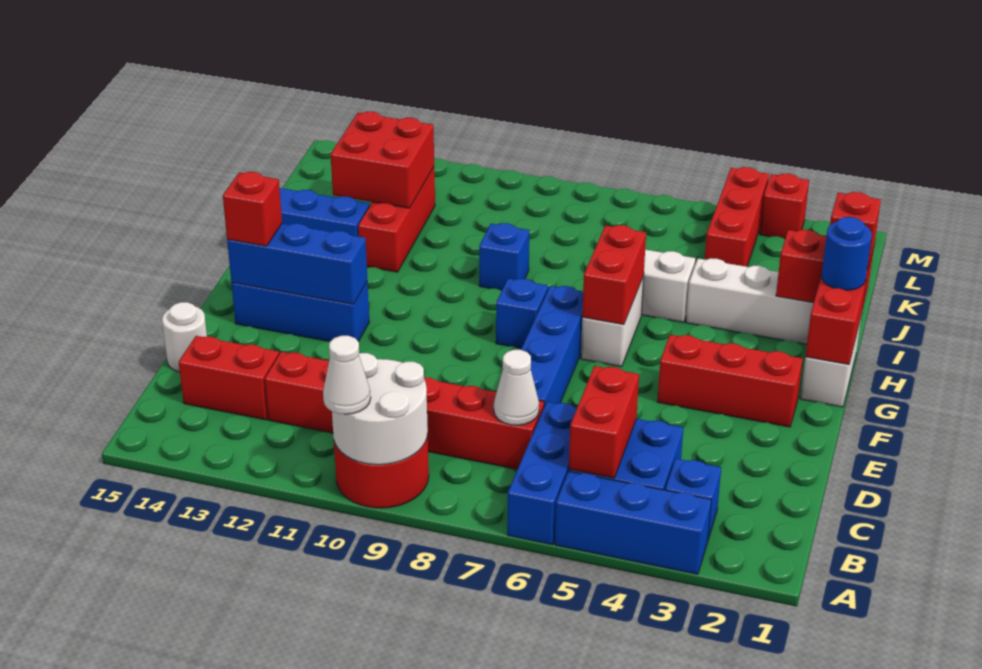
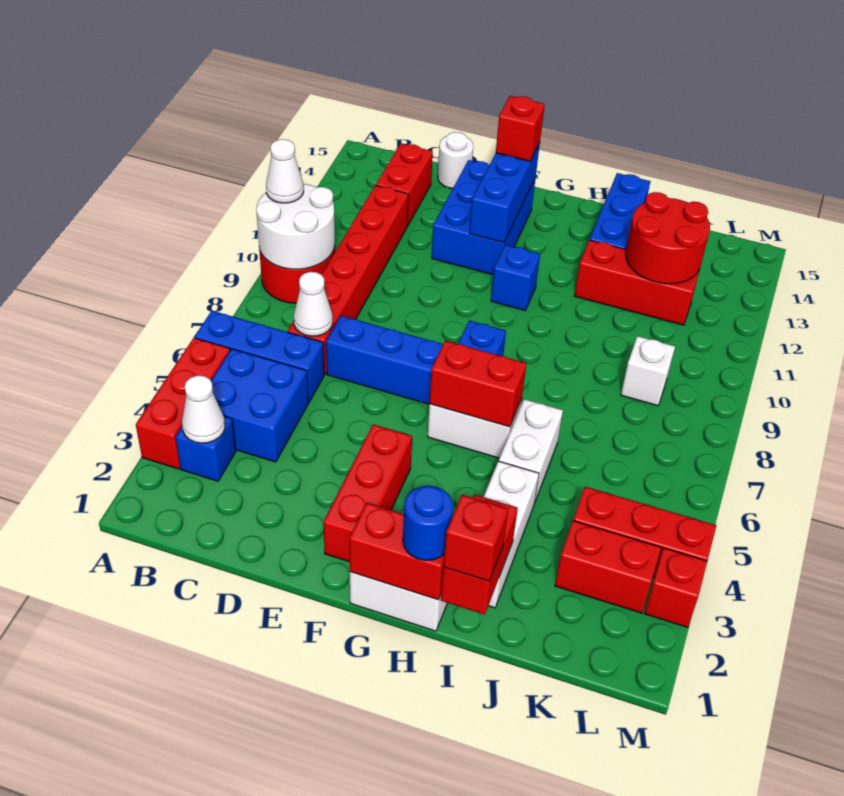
blue brick A3:A5 level 1 -> red brick A3:A5 level 1
none -> white cone B3 level 2
red brick B5:C5 level 2 -> red brick K3:L3 level 1
blue brick F12:F14 level 1 -> blue brick E12:F14 level 1
blue brick I9 level 1 -> blue brick G11 level 1
red brick J12:K13 level 2 -> red round brick J12:K13 level 2
none -> white brick K9 level 1

